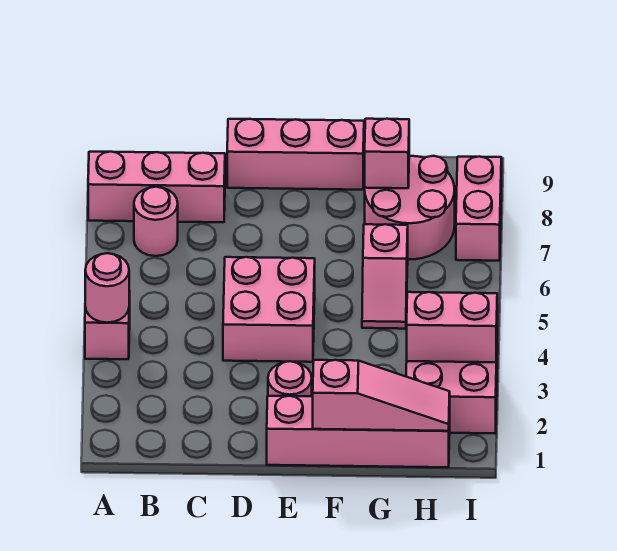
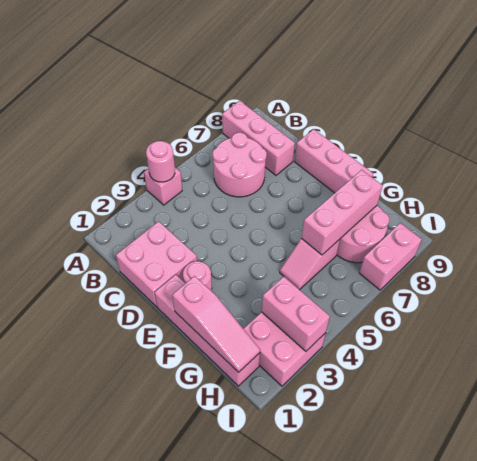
pink round brick B7 level 1 -> pink round brick B6:C7 level 1
pink brick D4:E5 level 1 -> pink brick C1:D2 level 1
pink brick G8 level 2 -> pink brick G6:G8 level 2

